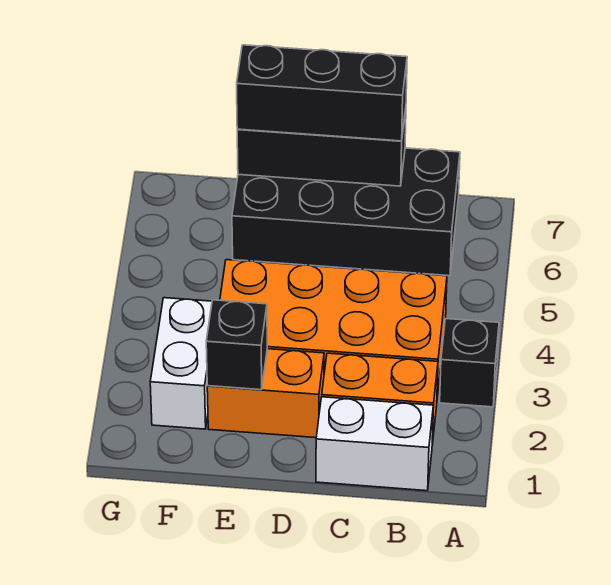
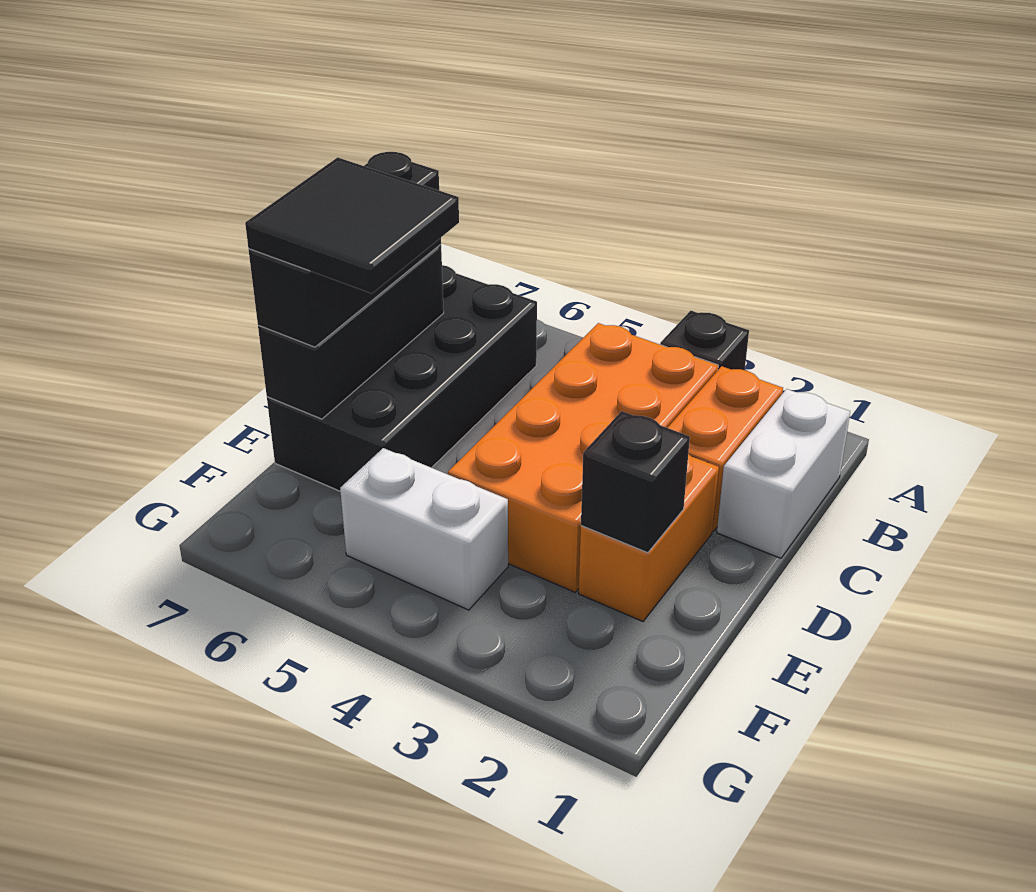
none -> black tile D6:E7 level 4
white brick F2:F3 level 1 -> white brick F4:F5 level 1

